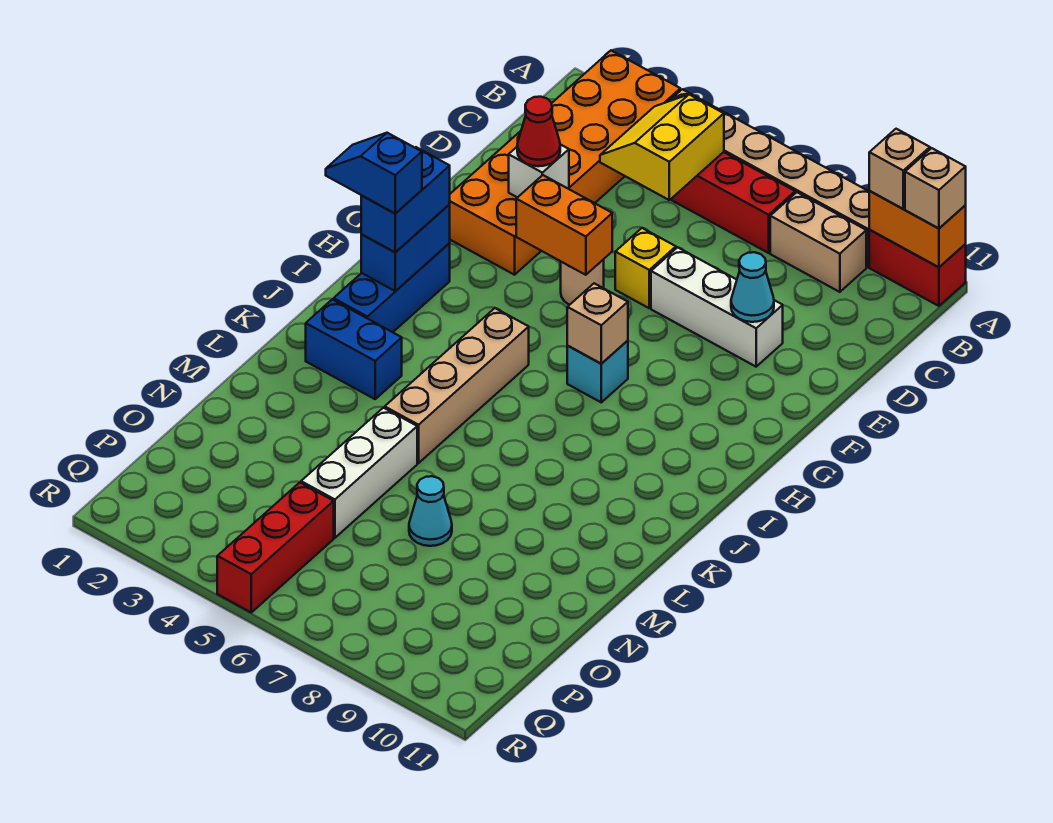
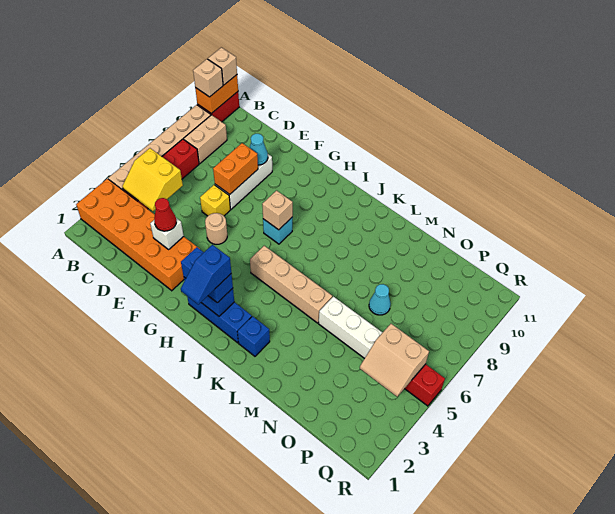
orange brick F4:F5 level 2 -> orange brick E7:E8 level 2
blue brick K2:K3 level 1 -> blue brick K2 level 1
none -> tan slope P4:Q5 level 2 top 5

